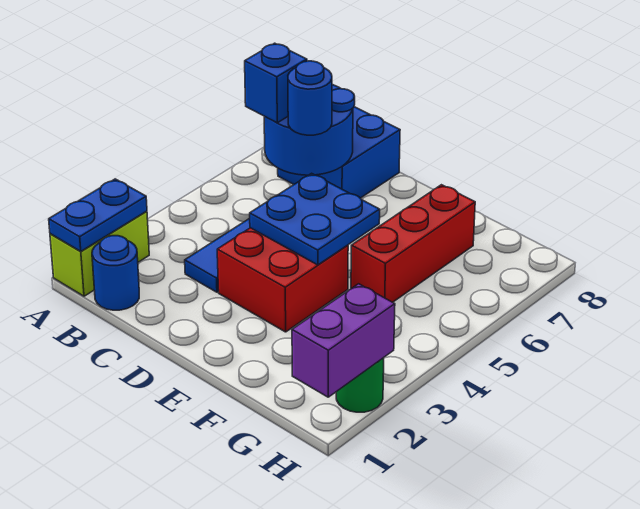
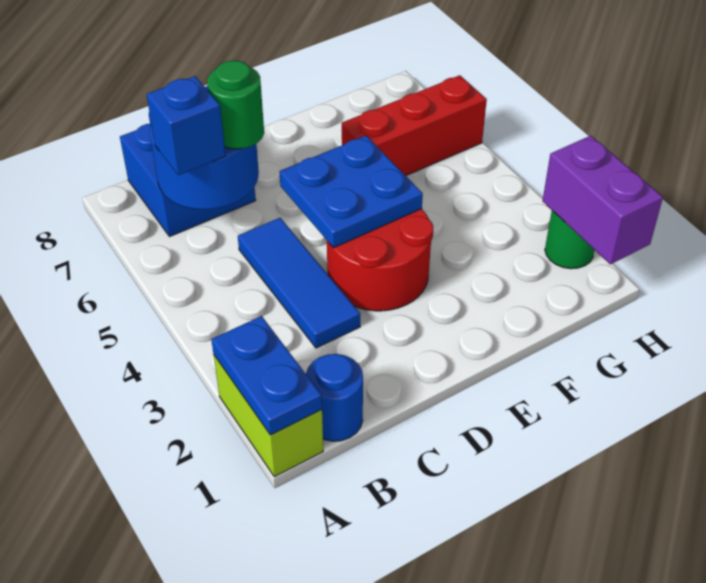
blue round brick C6 level 3 -> green round brick C6 level 3
red brick D3:E4 level 1 -> red round brick D3:E4 level 1
red brick F5:F7 level 1 -> red brick F6:H6 level 1

